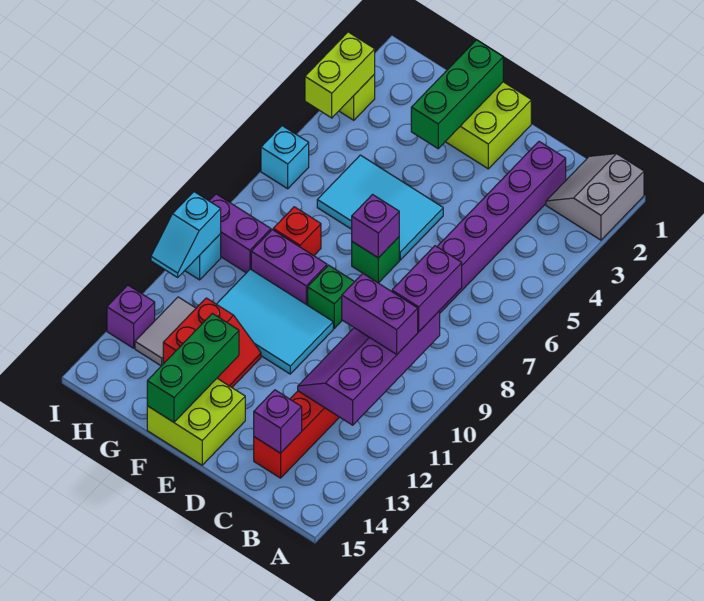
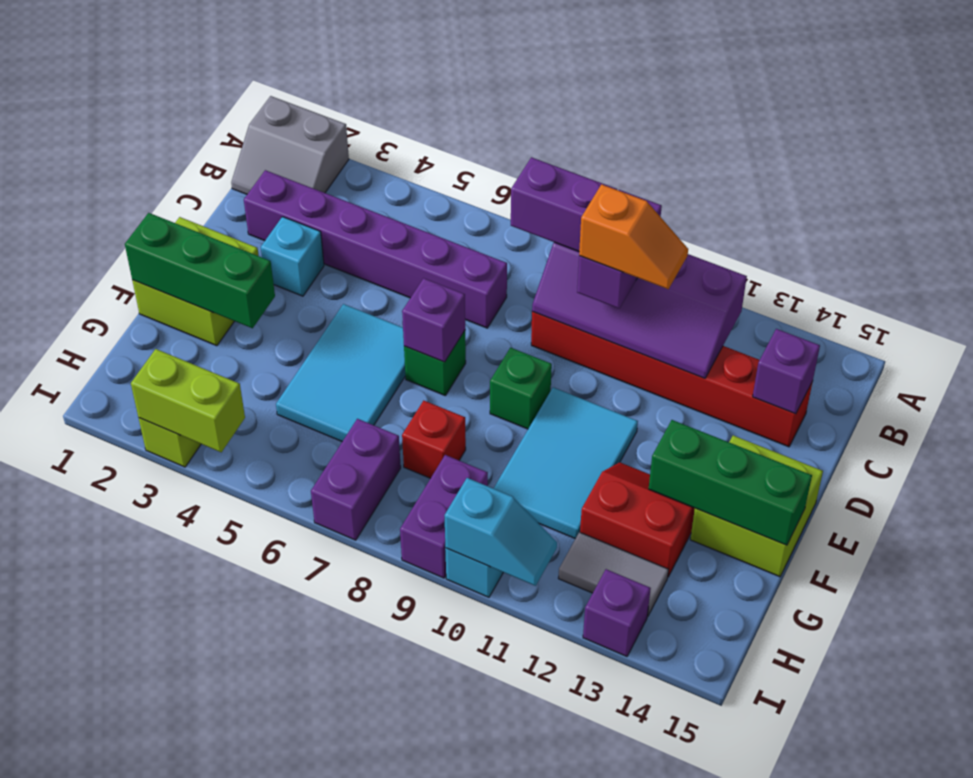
none -> orange slope C10:C11 level 4 top 10
purple brick F9:G9 level 1 -> purple brick H7:I7 level 1
cyan brick I6 level 1 -> cyan brick D3 level 1

